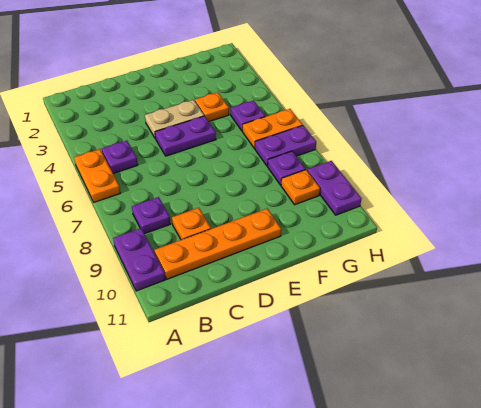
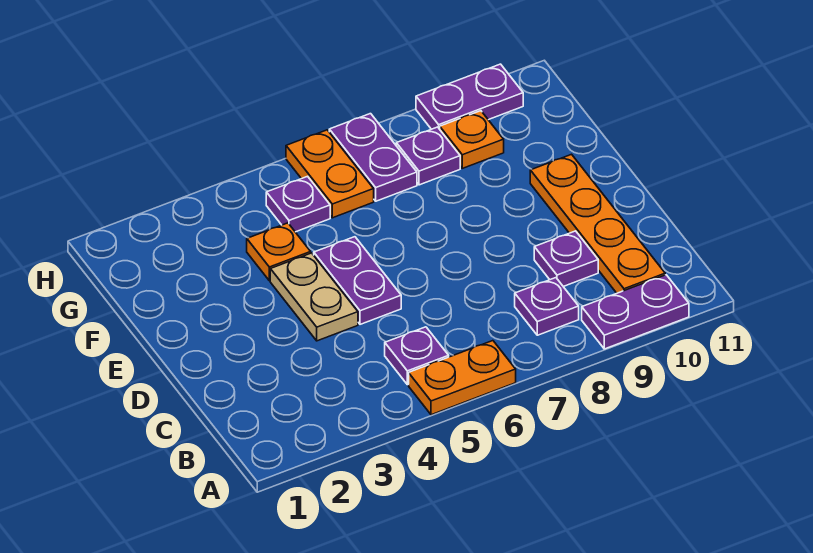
orange plate C9 level 1 -> purple plate C9 level 1

